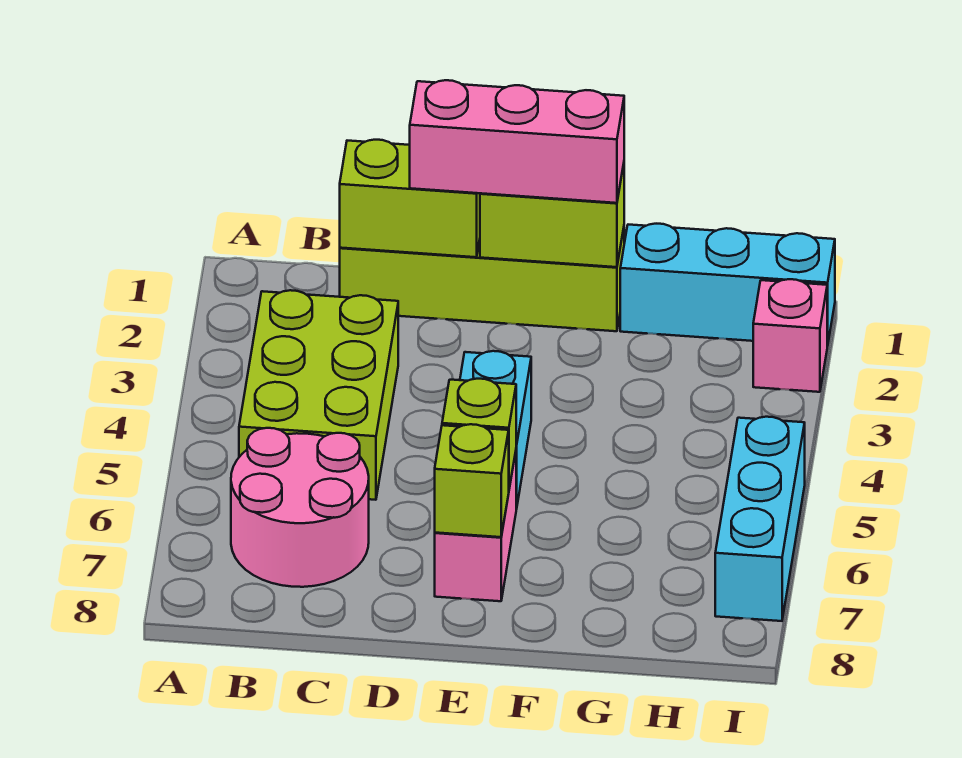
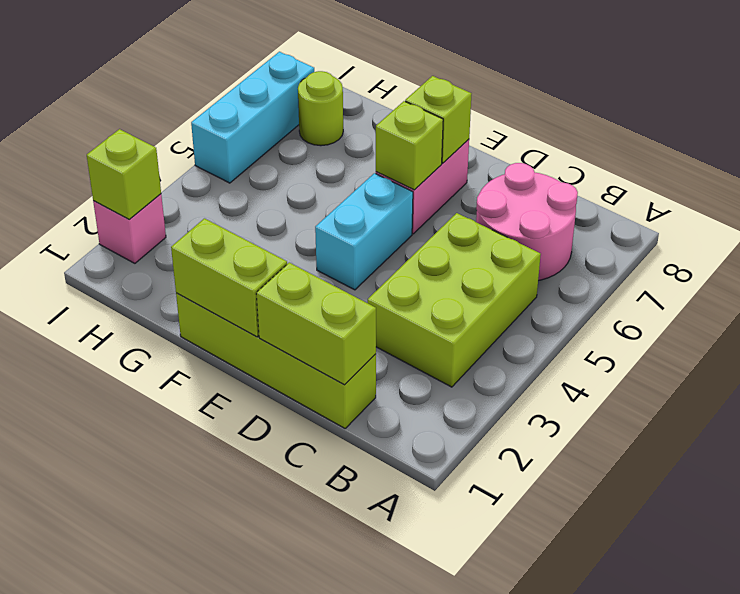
pink brick D1:F1 level 3 -> none
cyan brick G1:I1 level 1 -> none
none -> lime round brick H7 level 1
none -> lime brick I2 level 2

